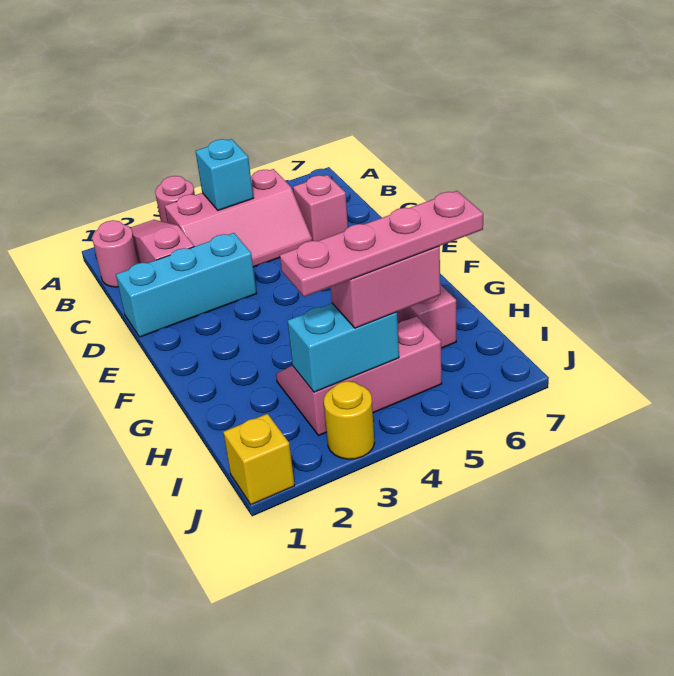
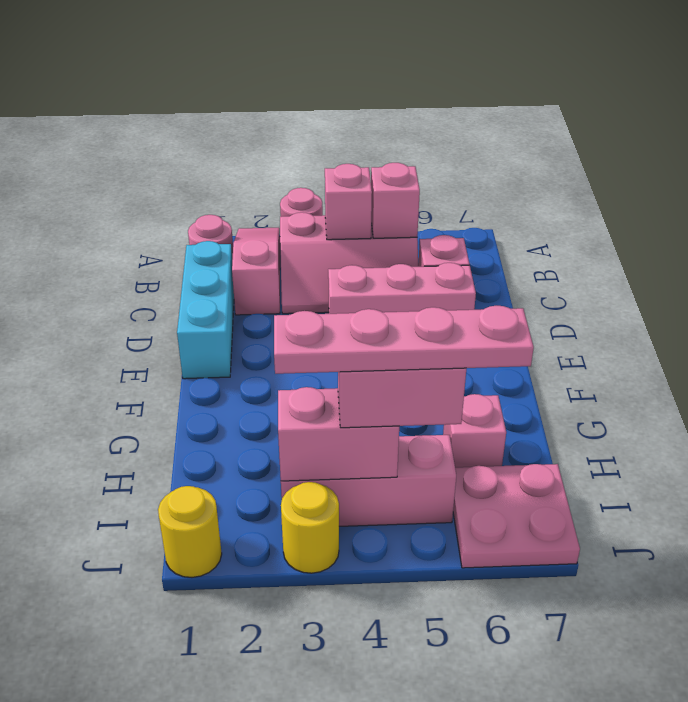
cyan brick B4 level 2 -> pink brick B4 level 2
none -> pink brick B5 level 2
cyan brick D1:D3 level 1 -> cyan brick C1:E1 level 1
none -> pink brick D4:D6 level 1
cyan brick I3:I4 level 2 -> pink brick I3:I4 level 2
none -> pink plate I6:J7 level 1
yellow brick J1 level 1 -> yellow round brick J1 level 1

